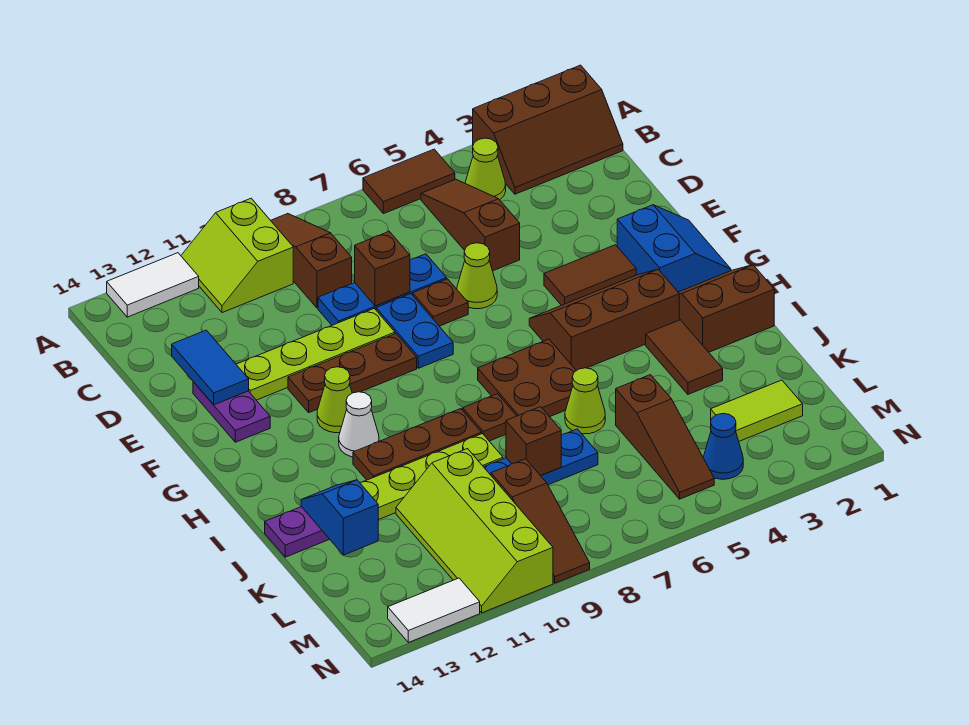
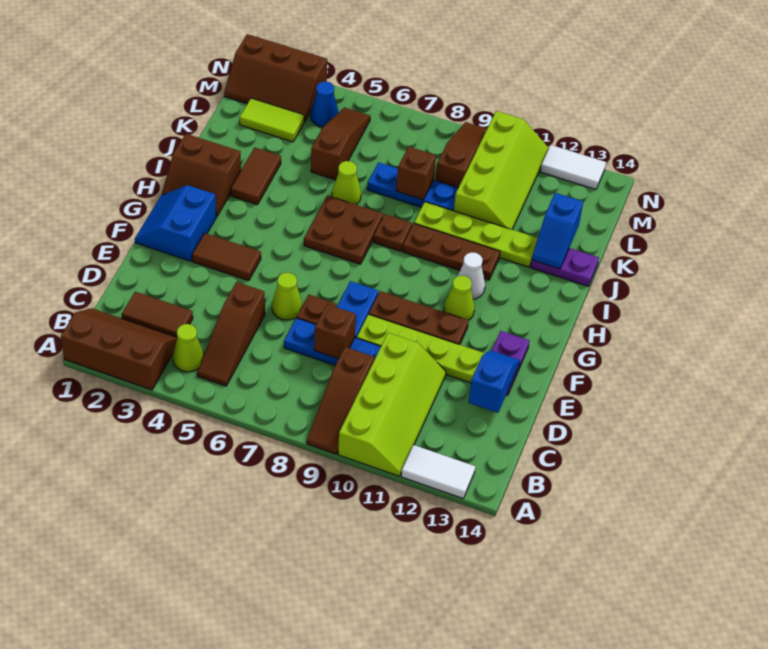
brown tile A5:A6 level 1 -> brown tile C2:C3 level 1
lime slope A10:B11 level 1 top 10 -> lime slope A10:D11 level 1 top 10
blue tile D13:E13 level 2 -> blue slope D13:E13 level 2 top D
brown slope G3:H5 level 1 top H -> brown slope M1:N3 level 1 top N

